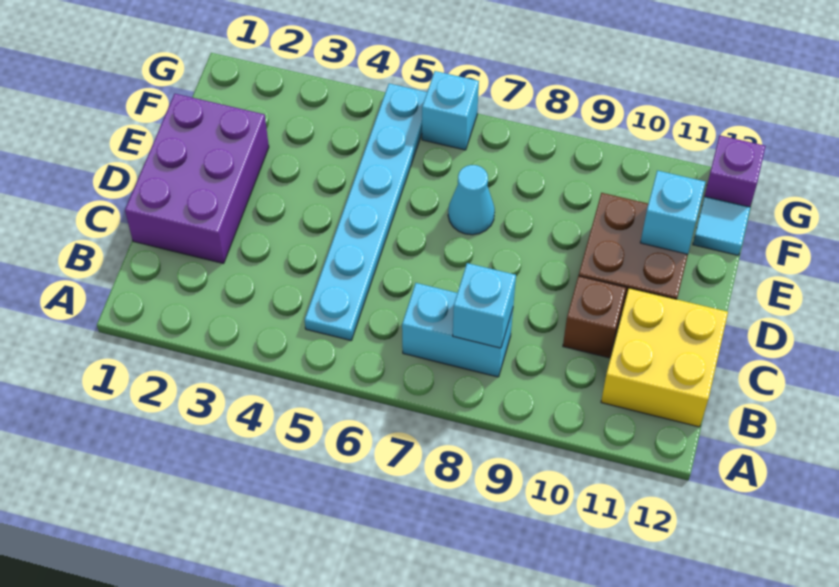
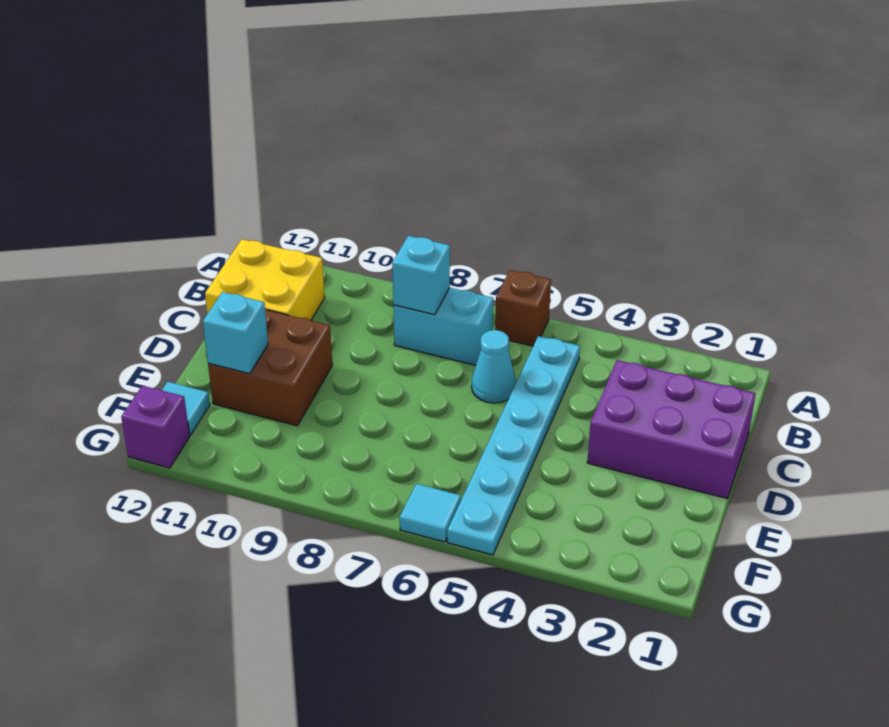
purple brick C1:E2 level 1 -> purple brick C1:D3 level 1
brown brick C10 level 1 -> brown brick A6 level 1
cyan cone E7 level 1 -> cyan cone C6 level 1
cyan brick G6 level 1 -> cyan tile G6 level 1

